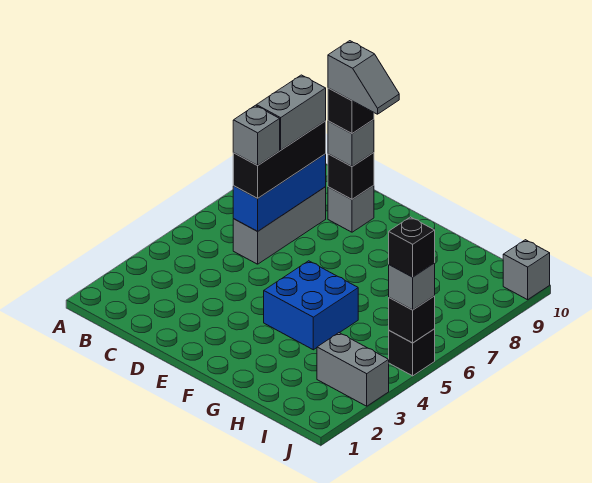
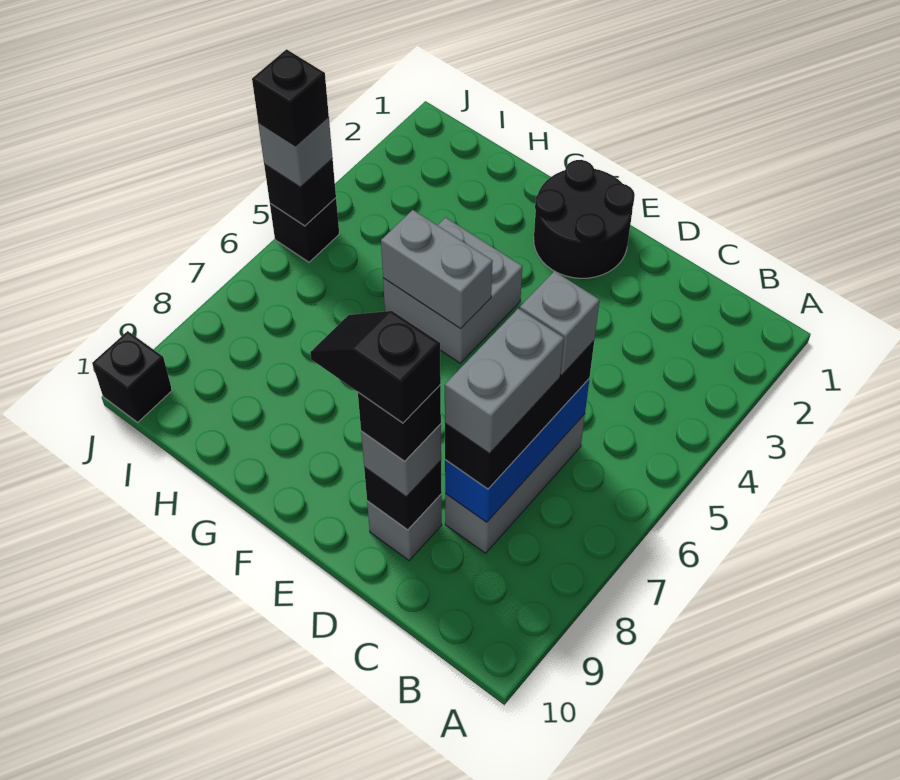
grey slope D9:E9 level 5 top D -> black slope D9:E9 level 5 top D
none -> black round brick E1:F2 level 1
blue brick F4:G5 level 1 -> grey brick F4:G5 level 1
grey brick I3:J3 level 1 -> grey brick F5:G5 level 2
grey brick J10 level 1 -> black brick J10 level 1

